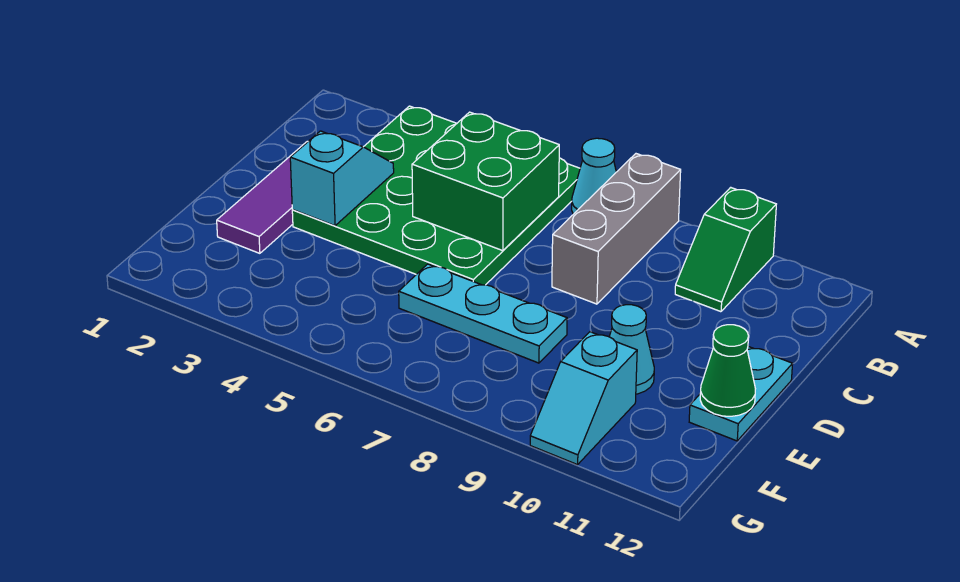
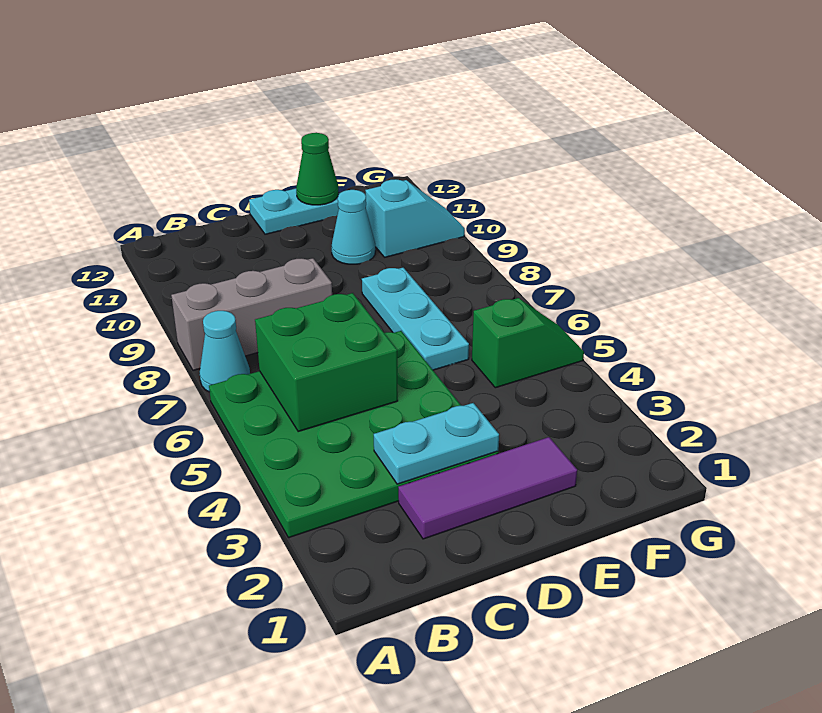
green slope A10:B10 level 1 top A -> green slope F5:G5 level 1 top F
cyan slope C3:D3 level 2 top D -> cyan plate C3:D3 level 2

